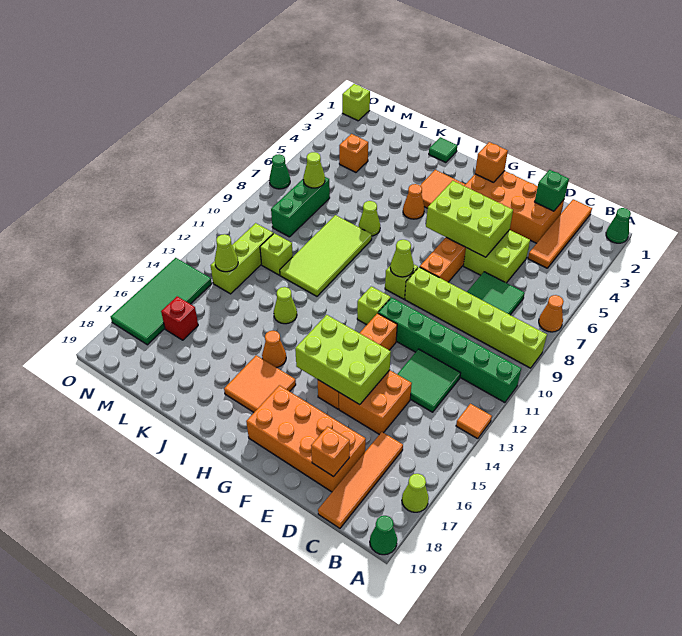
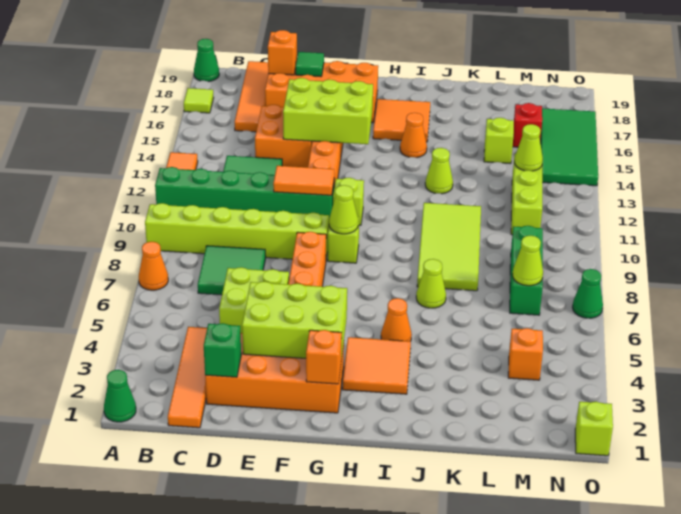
lime cone A17 level 1 -> lime tile A17 level 1
lime brick E5:G6 level 2 -> lime brick E3:G4 level 2
none -> orange tile E11:F11 level 2
green tile J1 level 1 -> green tile E18 level 2
lime brick L11 level 1 -> lime brick L15 level 1

